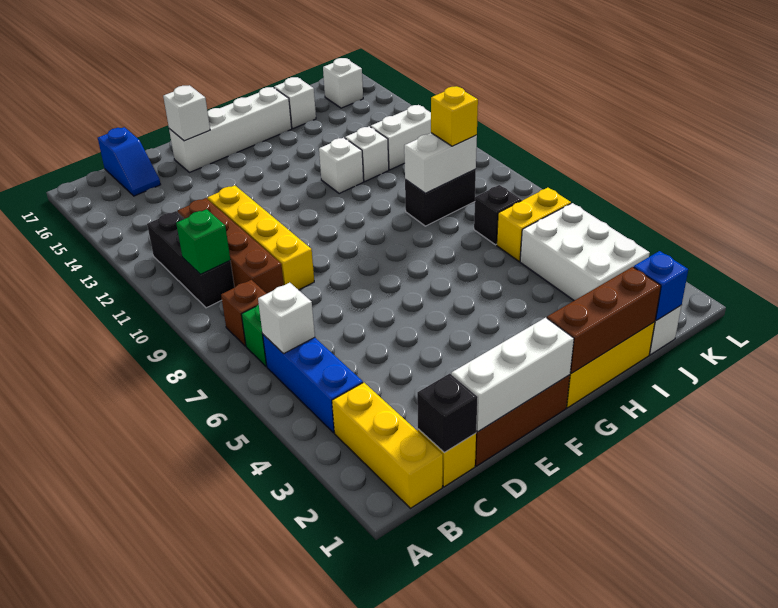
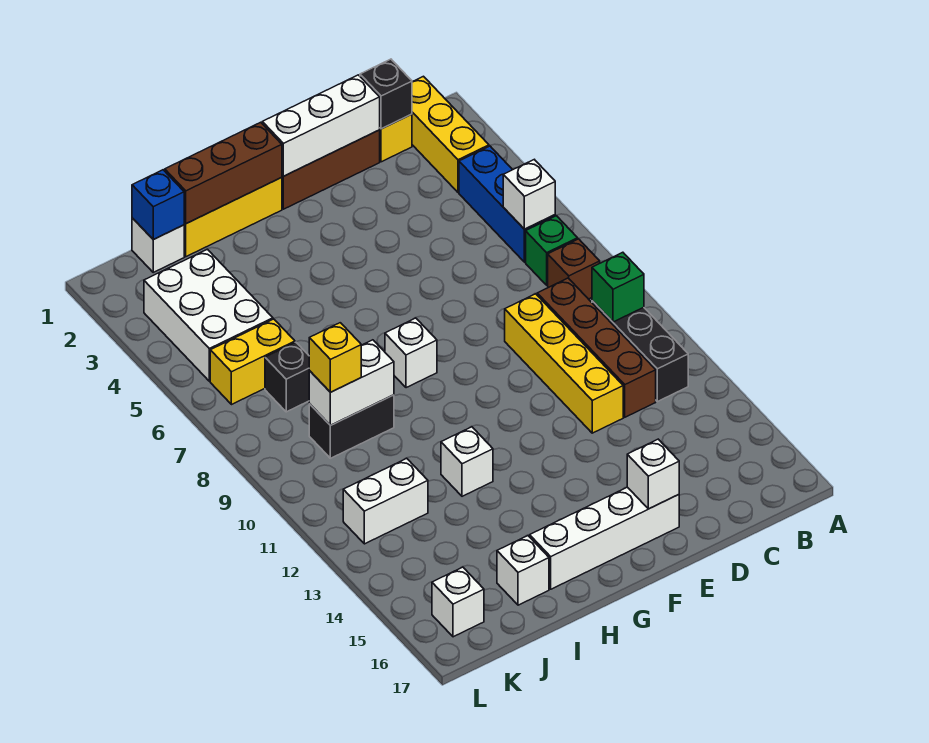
blue slope C16:C17 level 1 top 17 -> none
white brick I12 level 1 -> white brick G8 level 1

